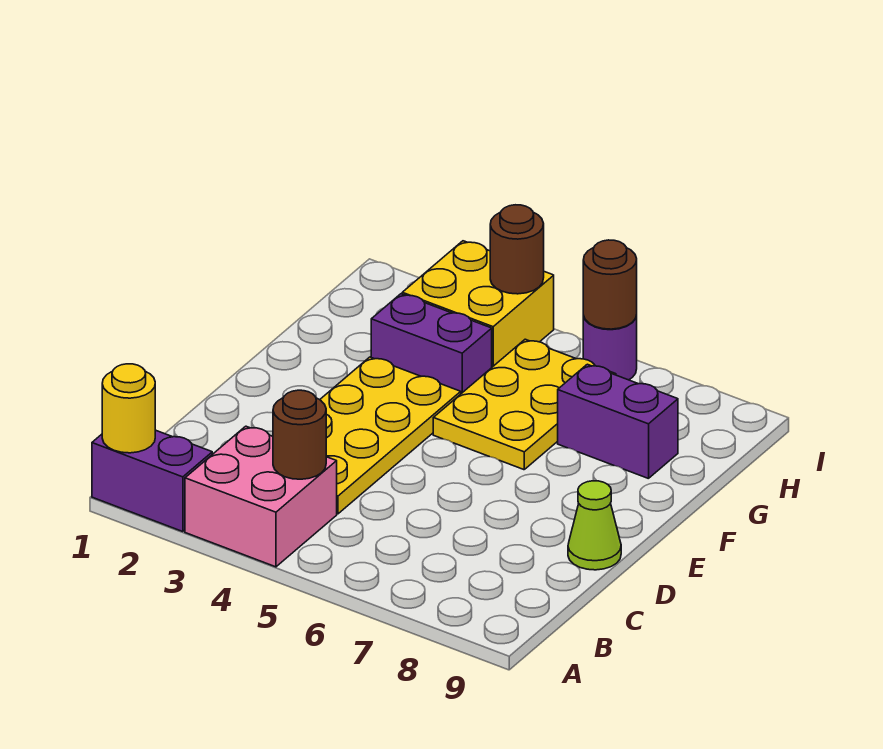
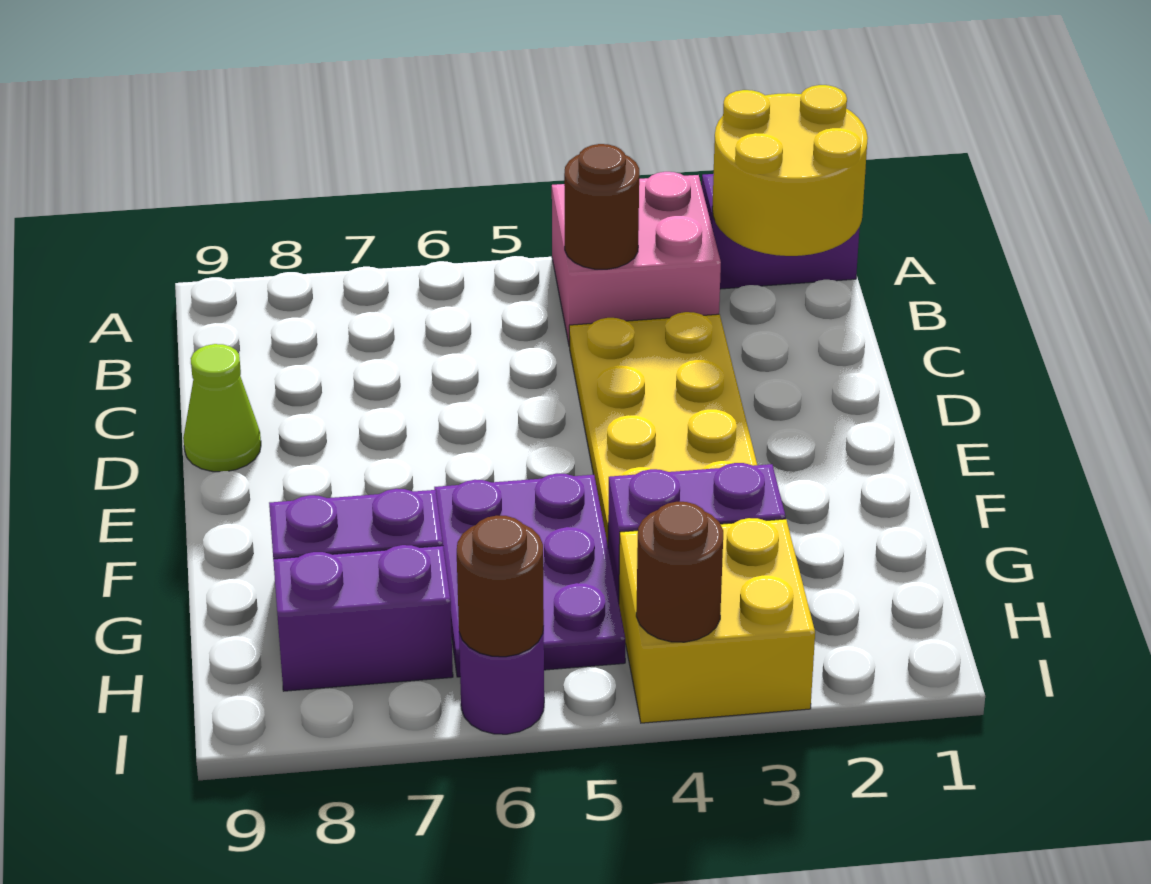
yellow round brick A1 level 2 -> yellow round brick A1:B2 level 2
yellow plate F5:H6 level 1 -> purple plate F5:H6 level 1
none -> purple brick H7:H8 level 1

